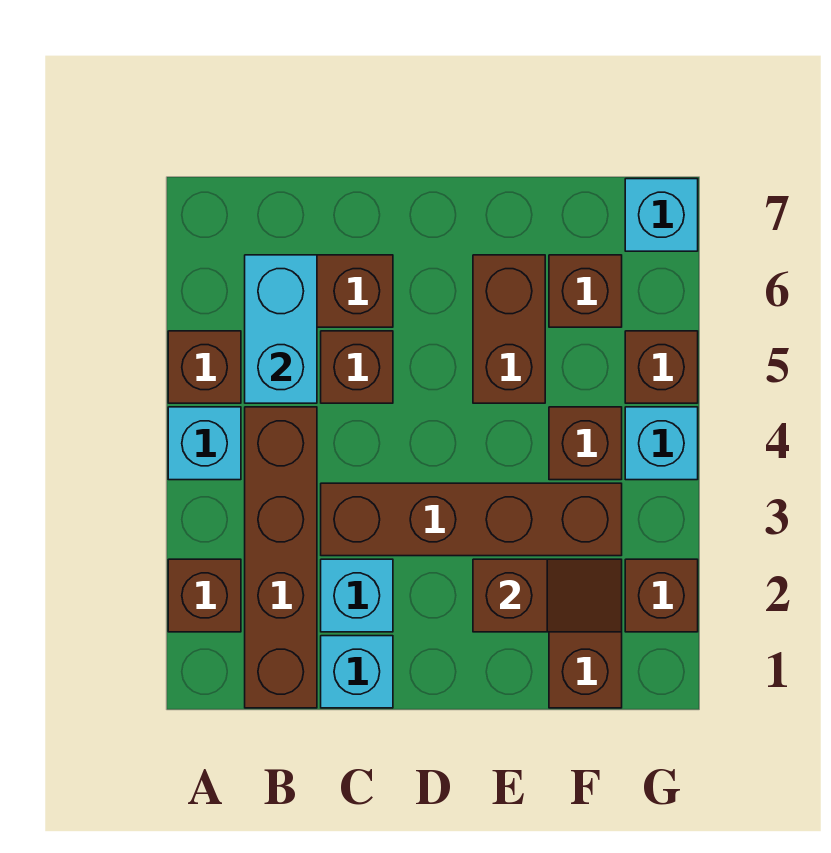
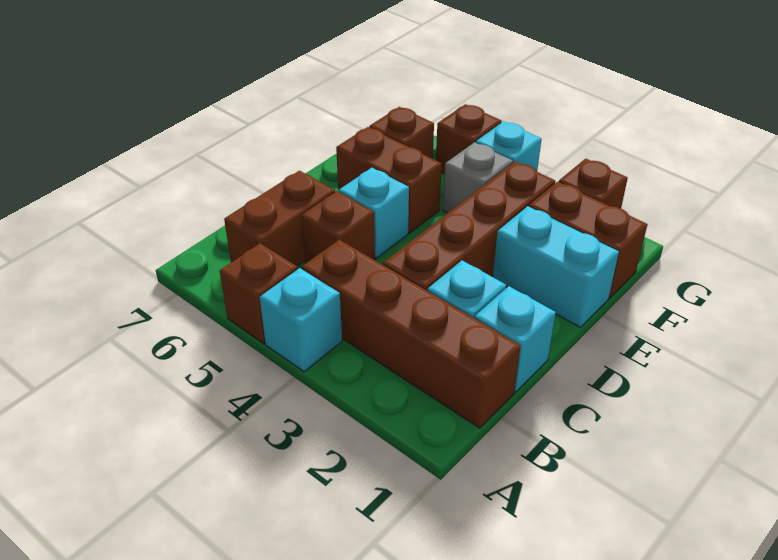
brown brick A2 level 1 -> none
cyan brick B5:B6 level 2 -> cyan brick E1:E2 level 1
brown slope E2:F2 level 2 top E -> none
brown brick F4 level 1 -> grey brick F4 level 1
cyan brick G7 level 1 -> cyan brick D5 level 1

